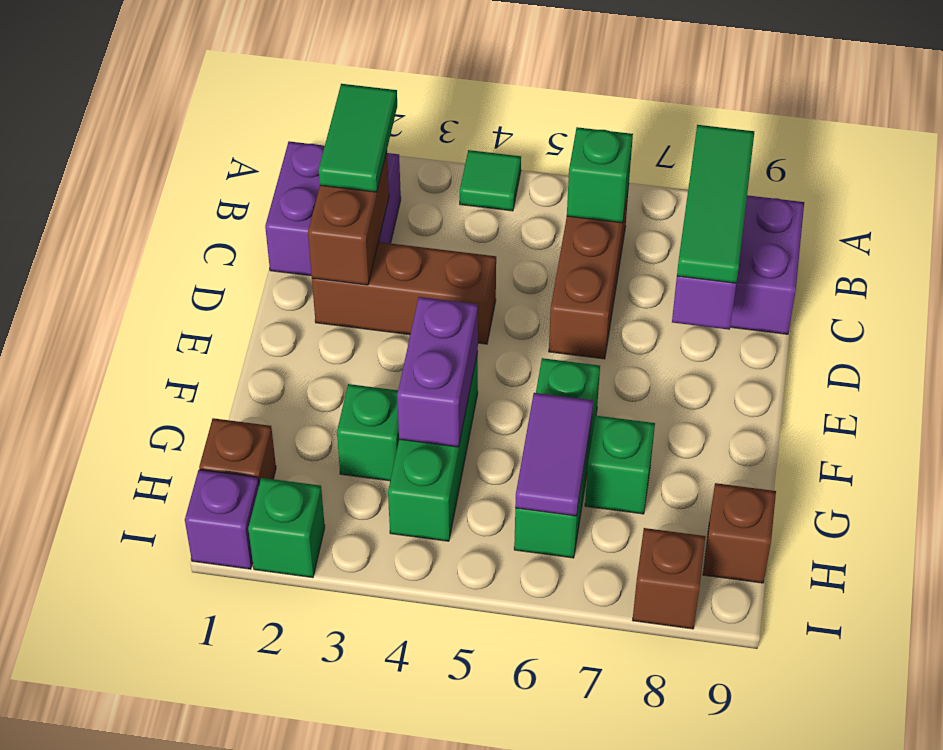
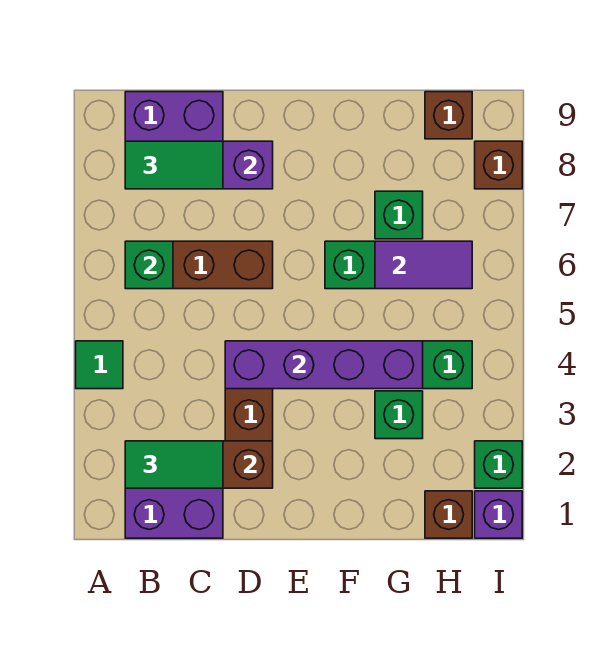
green tile B8:D8 level 3 -> green tile B8:C8 level 3
purple brick F4:G4 level 2 -> purple brick D4:G4 level 2

